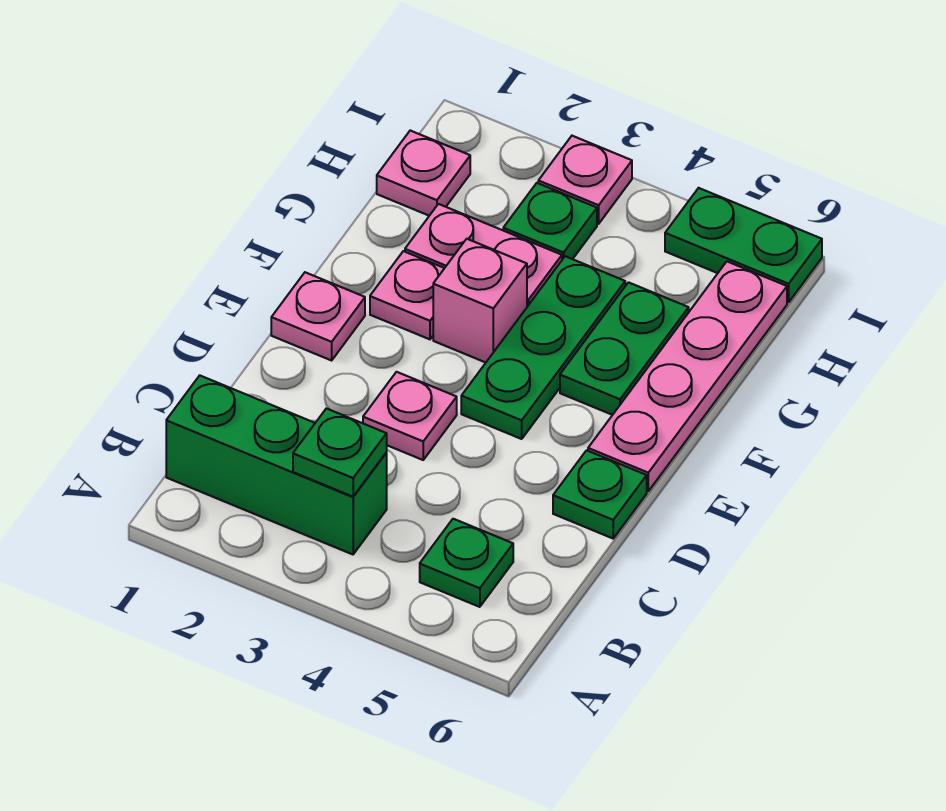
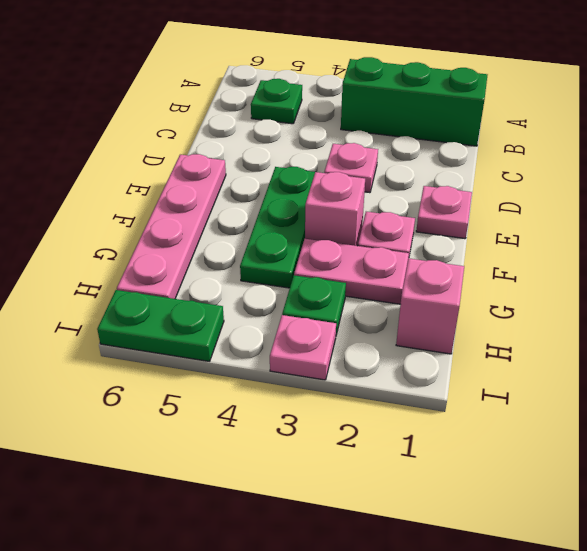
green plate B3 level 2 -> none
green plate D6 level 1 -> none
green plate F5:G5 level 1 -> none
pink plate H1 level 1 -> pink brick H1 level 1

